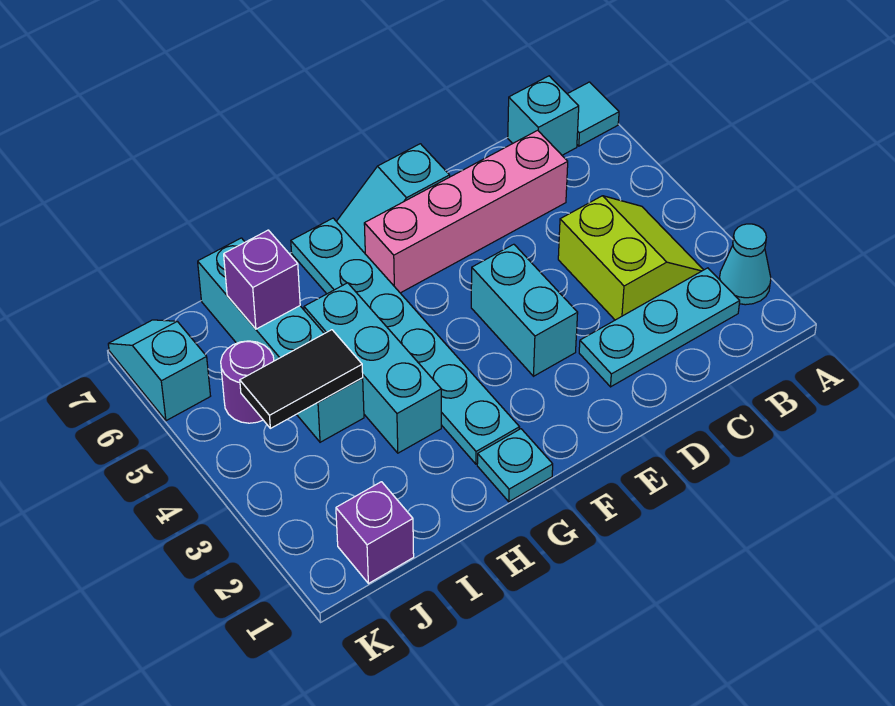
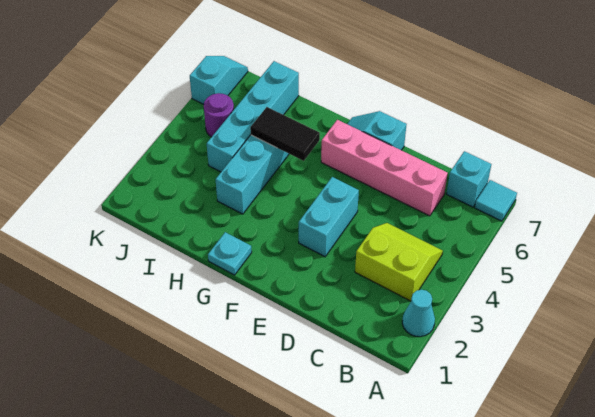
cyan plate B2:D2 level 1 -> none
lime slope B3:C4 level 1 top C -> lime slope B3:C4 level 1 top 3
cyan plate G2:G7 level 1 -> none
black tile I4:J4 level 2 -> black tile G5:H5 level 2
purple brick I6 level 2 -> none
purple brick J1 level 1 -> none

